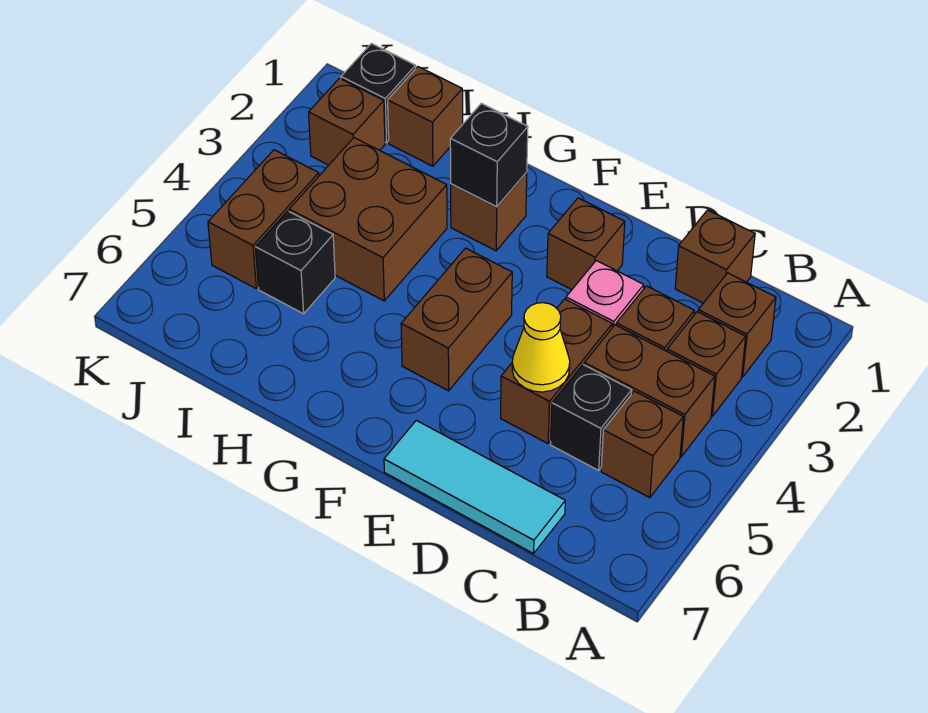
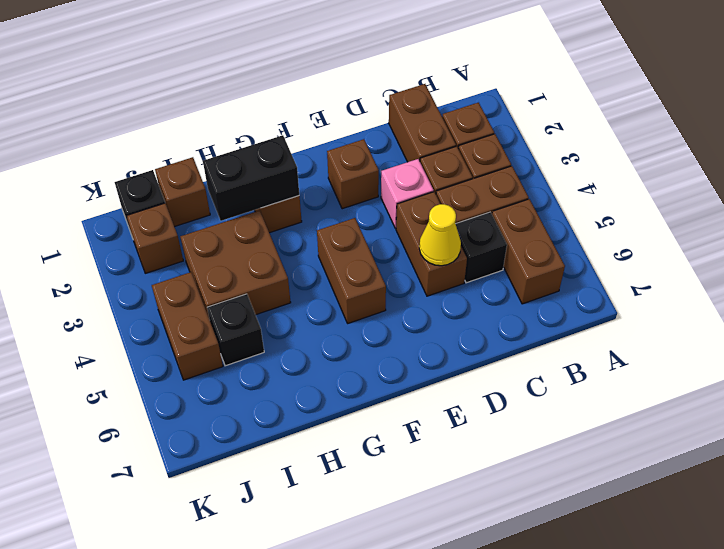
brown brick B5 level 1 -> brown brick B5:B6 level 1
brown brick C1 level 1 -> brown brick C1:C2 level 1
cyan tile C7:E7 level 1 -> none
black brick G2 level 2 -> black brick G2:H2 level 2

